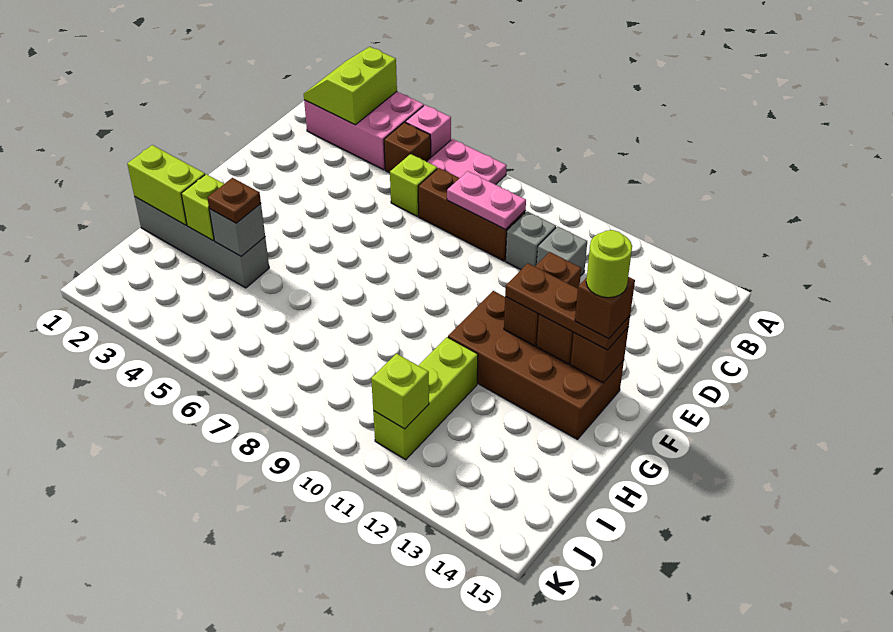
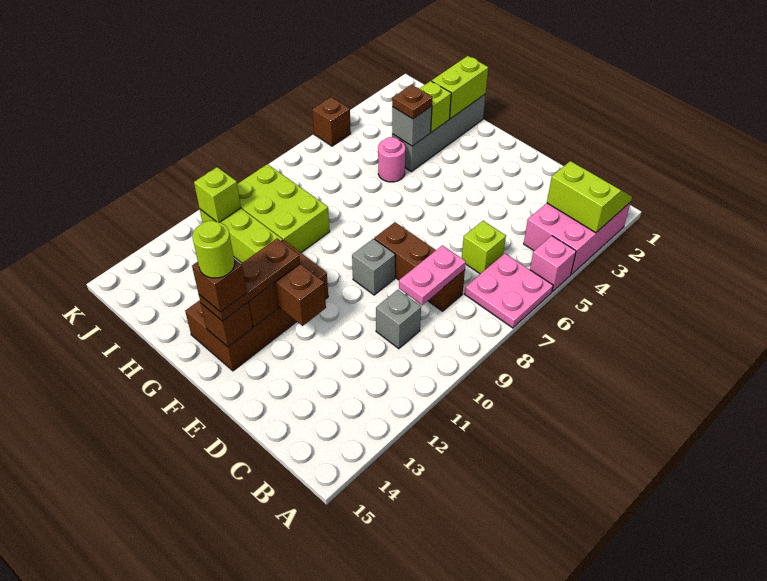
brown brick B5 level 1 -> brown brick K5 level 1
brown brick C7:C9 level 1 -> brown brick C8:E8 level 1
grey brick C11 level 1 -> grey brick E9 level 1
none -> pink round brick H5 level 1
none -> lime brick H9:J10 level 1

